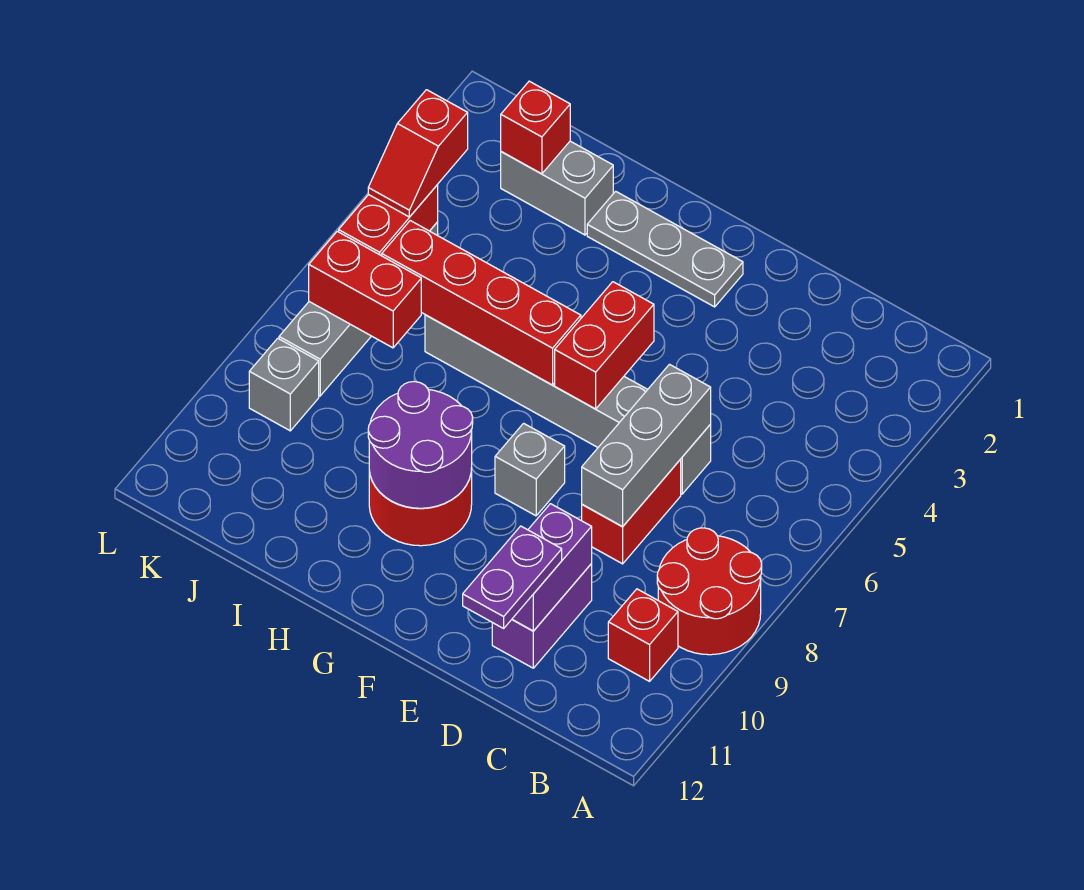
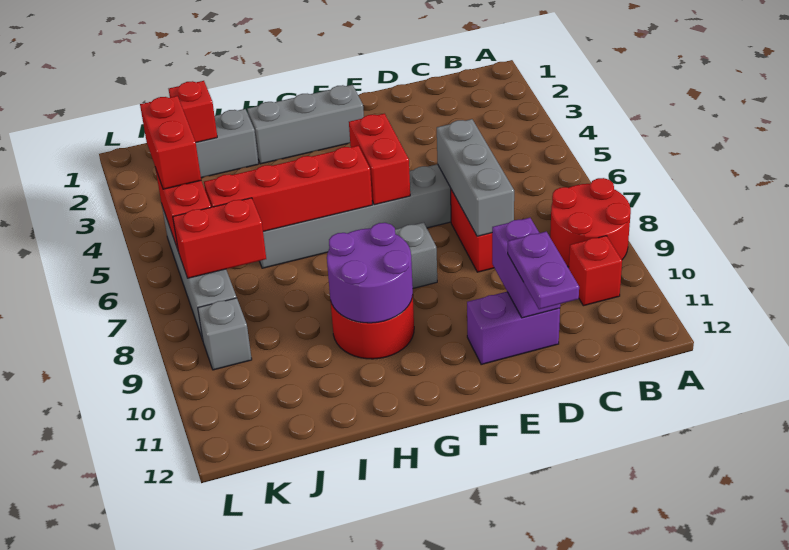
purple brick D10:D11 level 1 -> purple brick D11:E11 level 1
grey plate F2:H2 level 1 -> grey brick F2:H2 level 1
red slope K4:K5 level 3 top 4 -> red brick K4:K5 level 3

